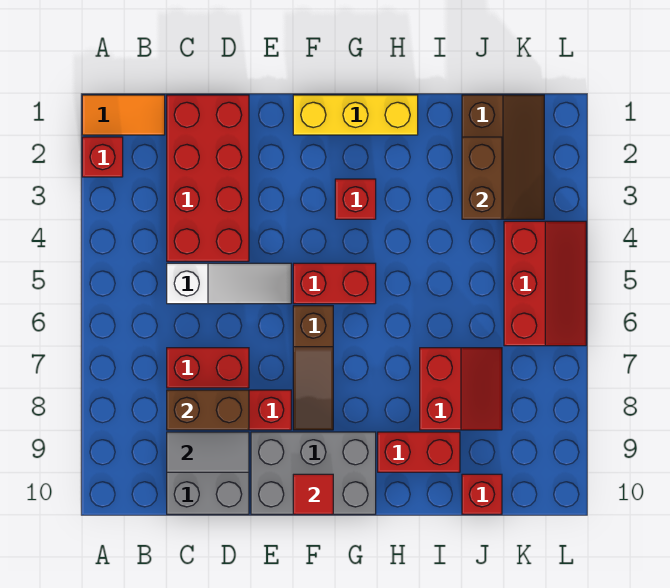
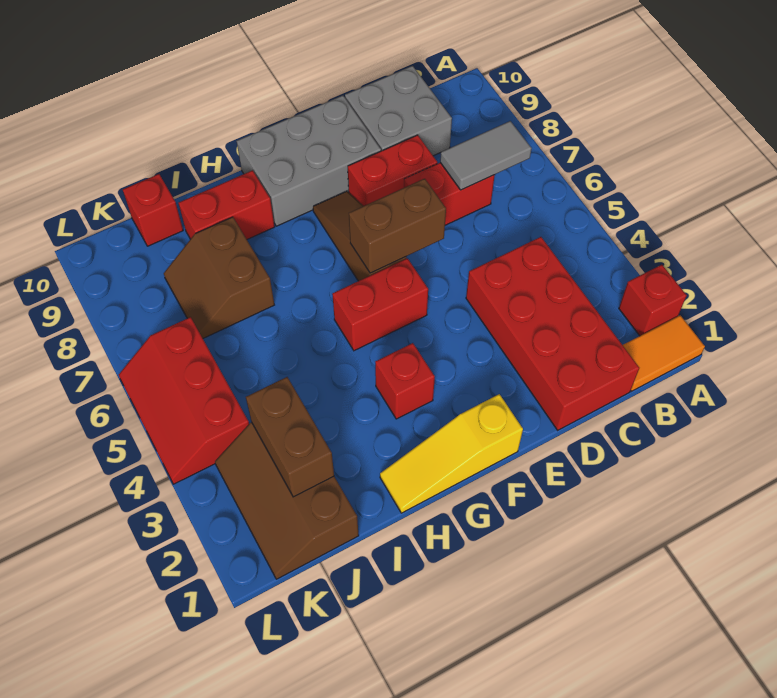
white slope C5:E5 level 1 top C -> none
brown brick C8:D8 level 2 -> brown brick E6:F6 level 2
grey tile C9:D9 level 2 -> grey tile B7:C7 level 2
yellow brick F1:H1 level 1 -> yellow slope F1:H1 level 1 top F
red tile F10 level 2 -> none
red slope I7:J8 level 1 top I -> brown slope I7:J8 level 1 top I

